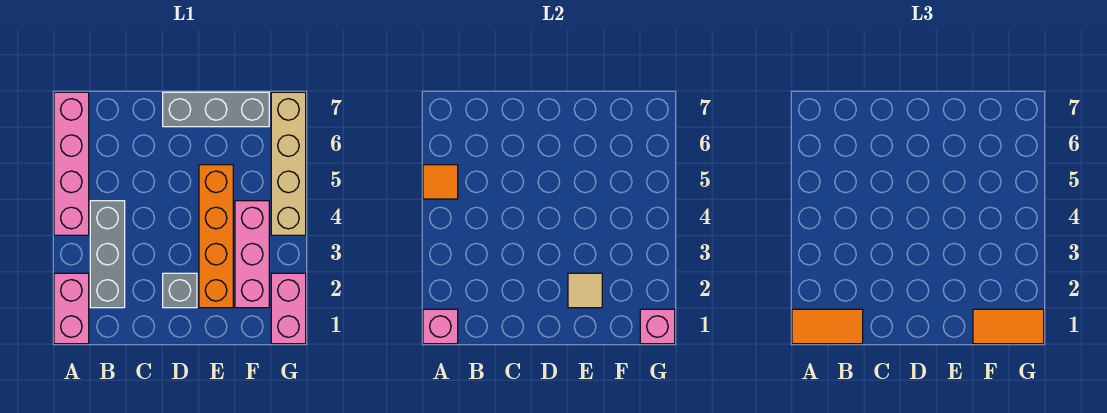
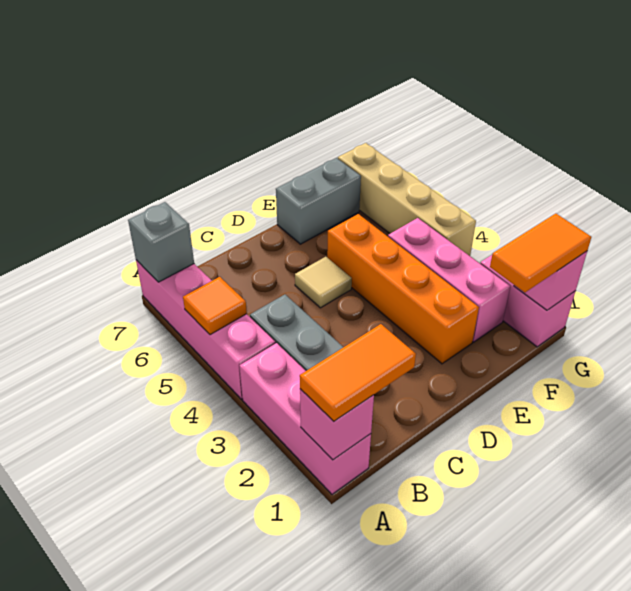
pink brick A1:A2 level 1 -> pink brick A1:A3 level 1
grey brick D2 level 1 -> grey brick A7 level 2
grey brick D7:F7 level 1 -> grey brick E7:F7 level 1
tan tile E2 level 2 -> tan tile D5 level 1

